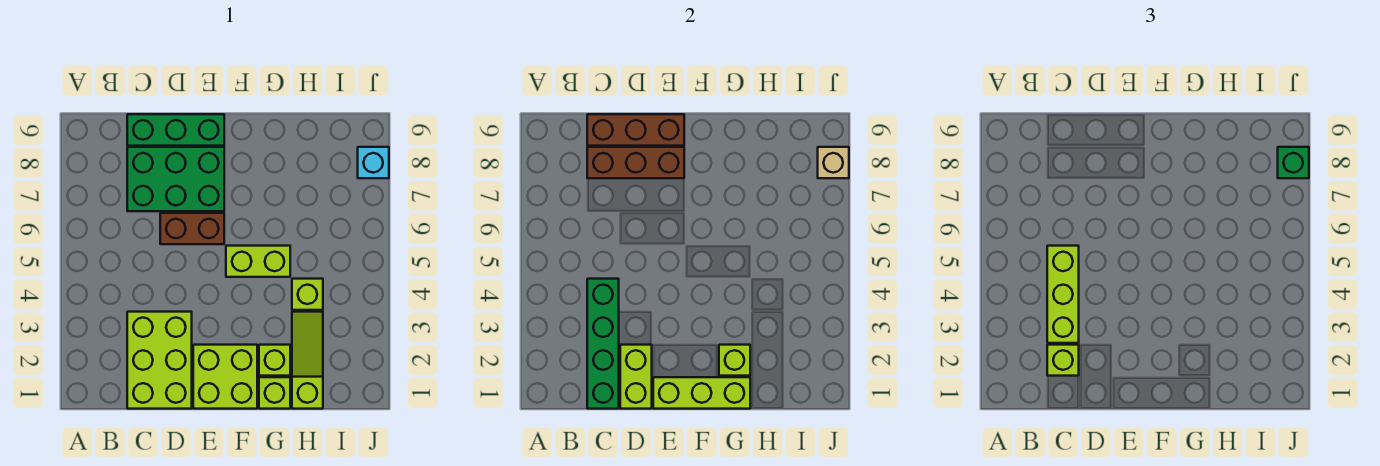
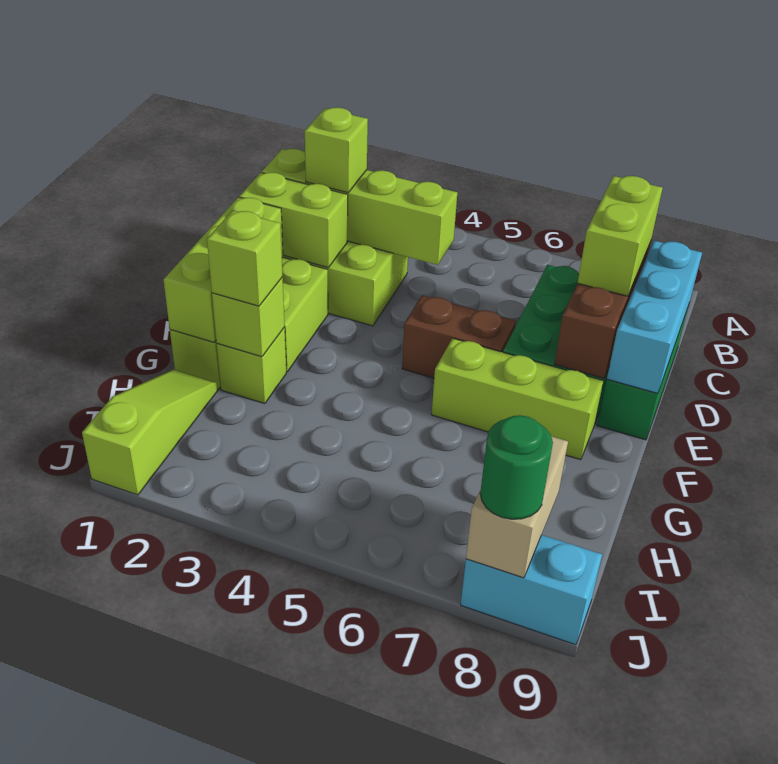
green brick C1:C4 level 2 -> lime brick C1:C4 level 2
lime brick C3:C5 level 3 -> lime brick F6:F8 level 1
brown brick C9:E9 level 2 -> cyan brick C9:E9 level 2
brown brick D6:E6 level 1 -> brown brick E5:E6 level 1
lime brick F5:G5 level 1 -> lime brick C8:D8 level 3
lime slope H1:H3 level 1 top 1 -> lime slope H1:J1 level 1 top J
lime brick H4 level 1 -> lime brick G2 level 3
cyan brick J8 level 1 -> cyan brick J8:J9 level 1
tan brick J8 level 2 -> tan brick I8:J8 level 2
green brick J8 level 3 -> green round brick J8 level 3

